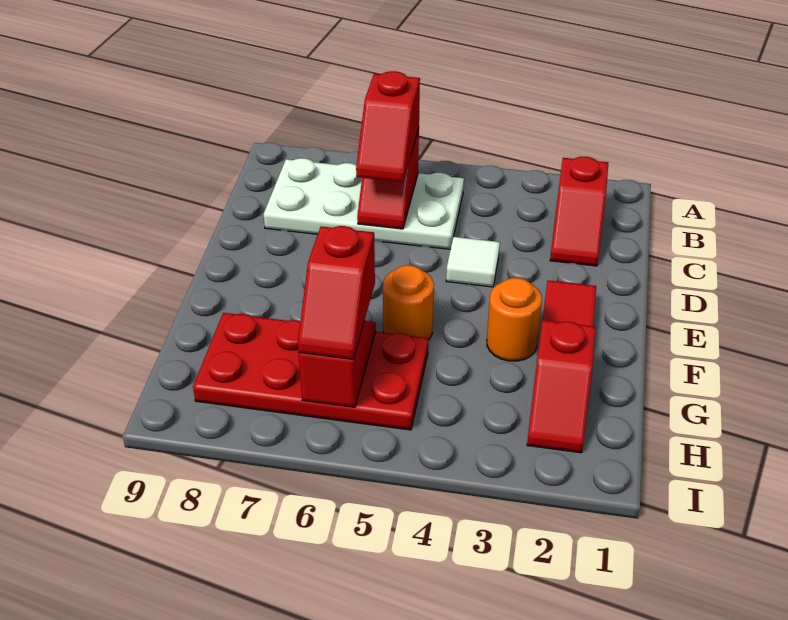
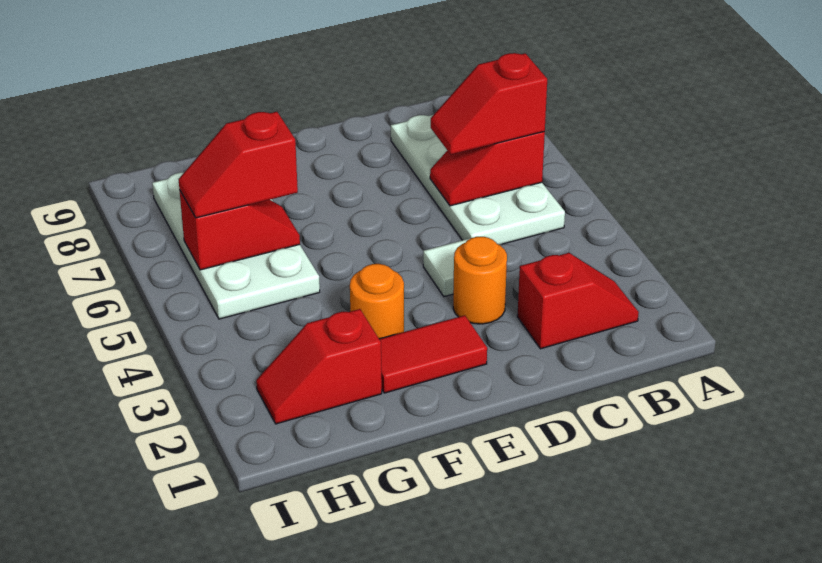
red slope B2:C2 level 1 top B -> red slope B2:C2 level 1 top C
orange round brick F5 level 1 -> orange round brick D3 level 1
red plate G5:H8 level 1 -> white plate G5:H8 level 1

